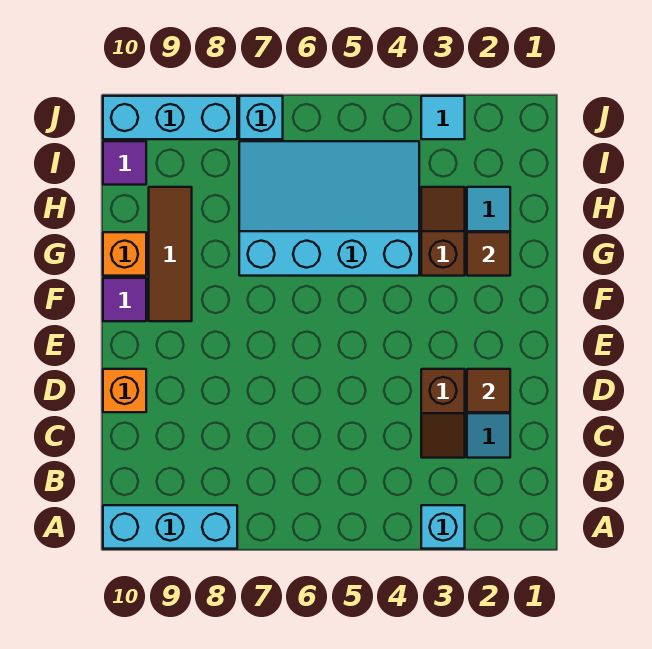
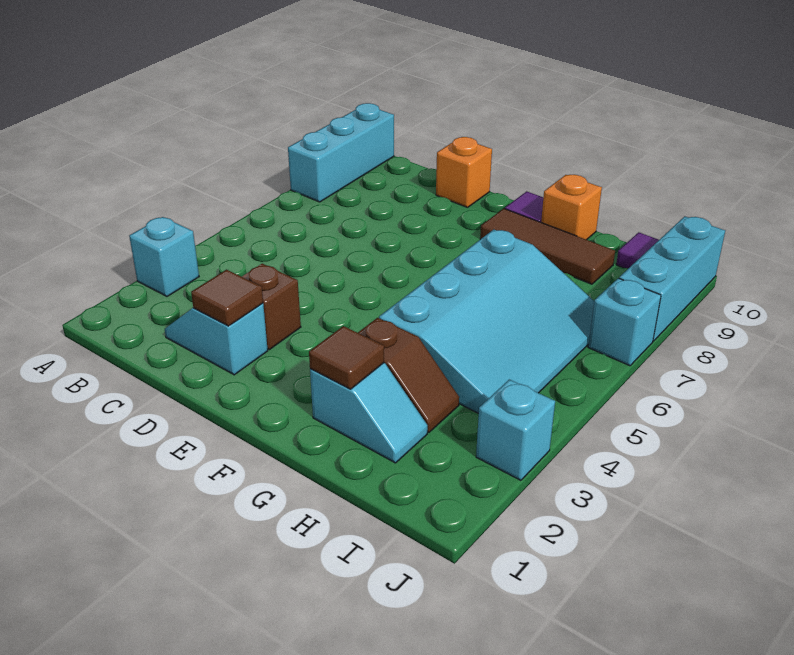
cyan tile J3 level 1 -> cyan brick J3 level 1

